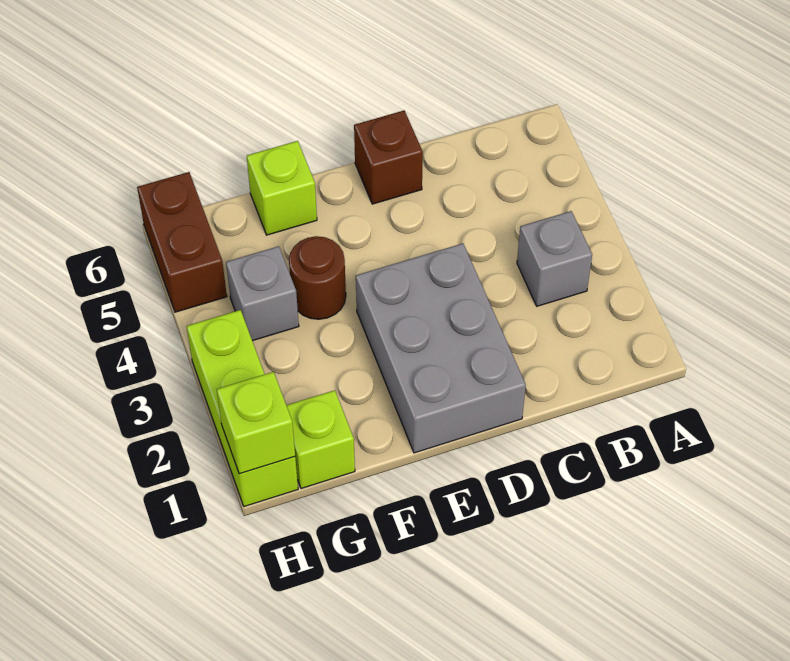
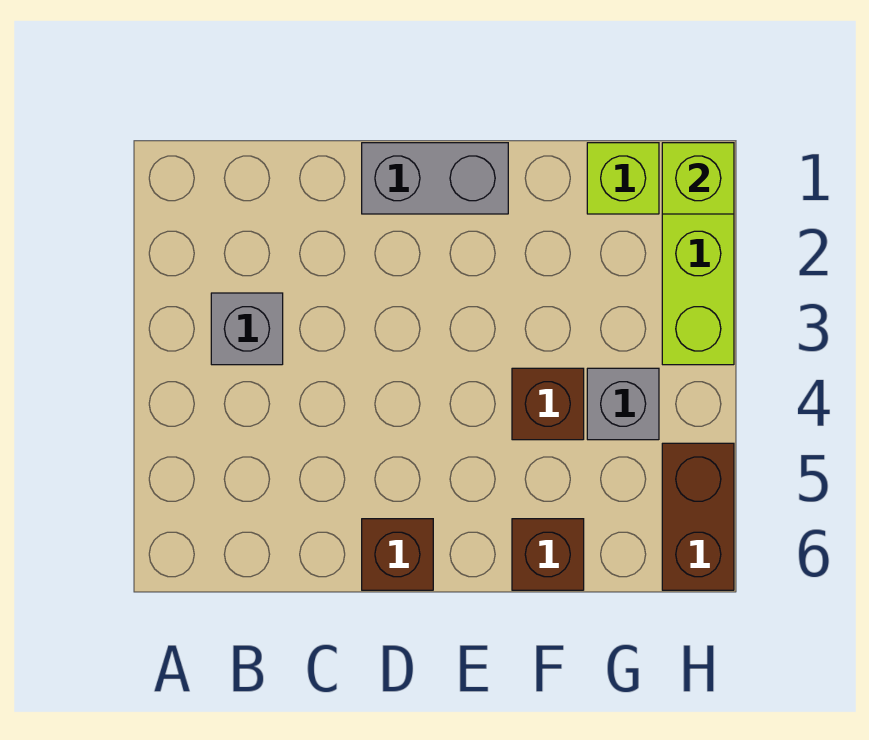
grey brick D1:E3 level 1 -> grey brick D1:E1 level 1
brown round brick F4 level 1 -> brown brick F4 level 1
lime brick F6 level 1 -> brown brick F6 level 1

